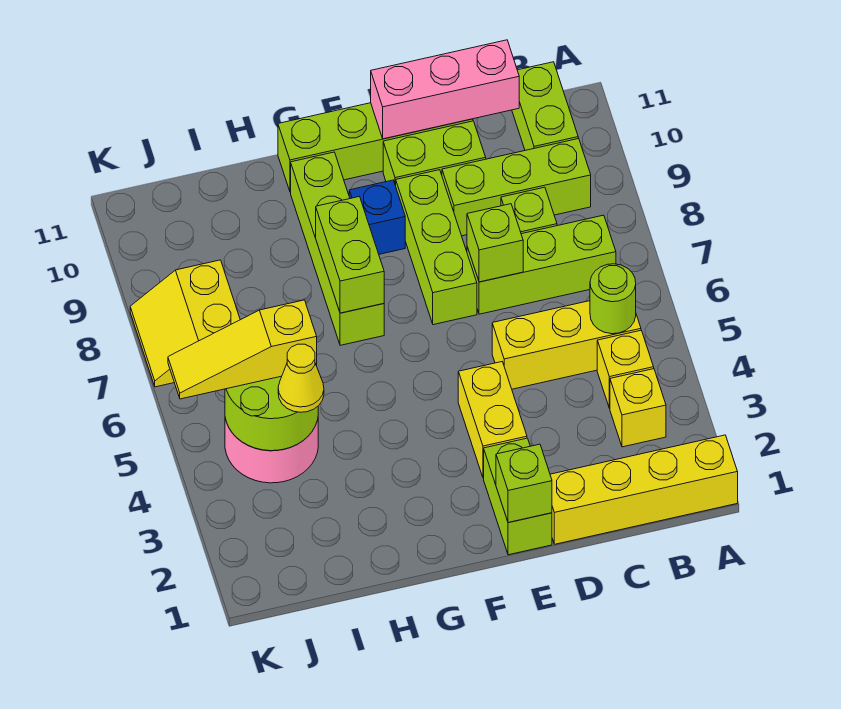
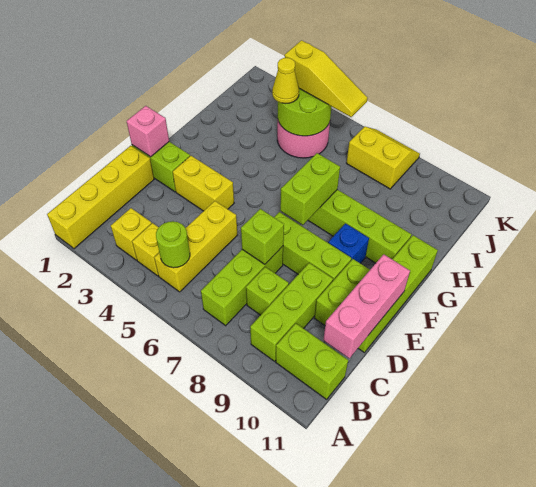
lime brick E1 level 2 -> pink brick E1 level 2
lime brick G7:G8 level 2 -> lime brick F7:G7 level 2
yellow slope I5:K5 level 3 top I -> yellow slope J4:J6 level 3 top 4

